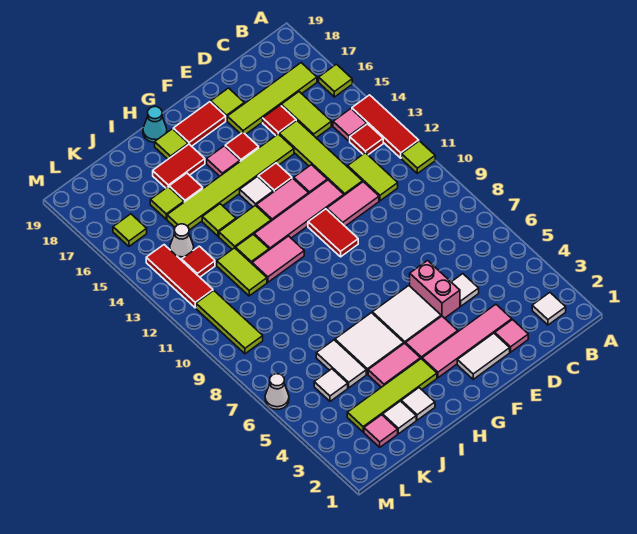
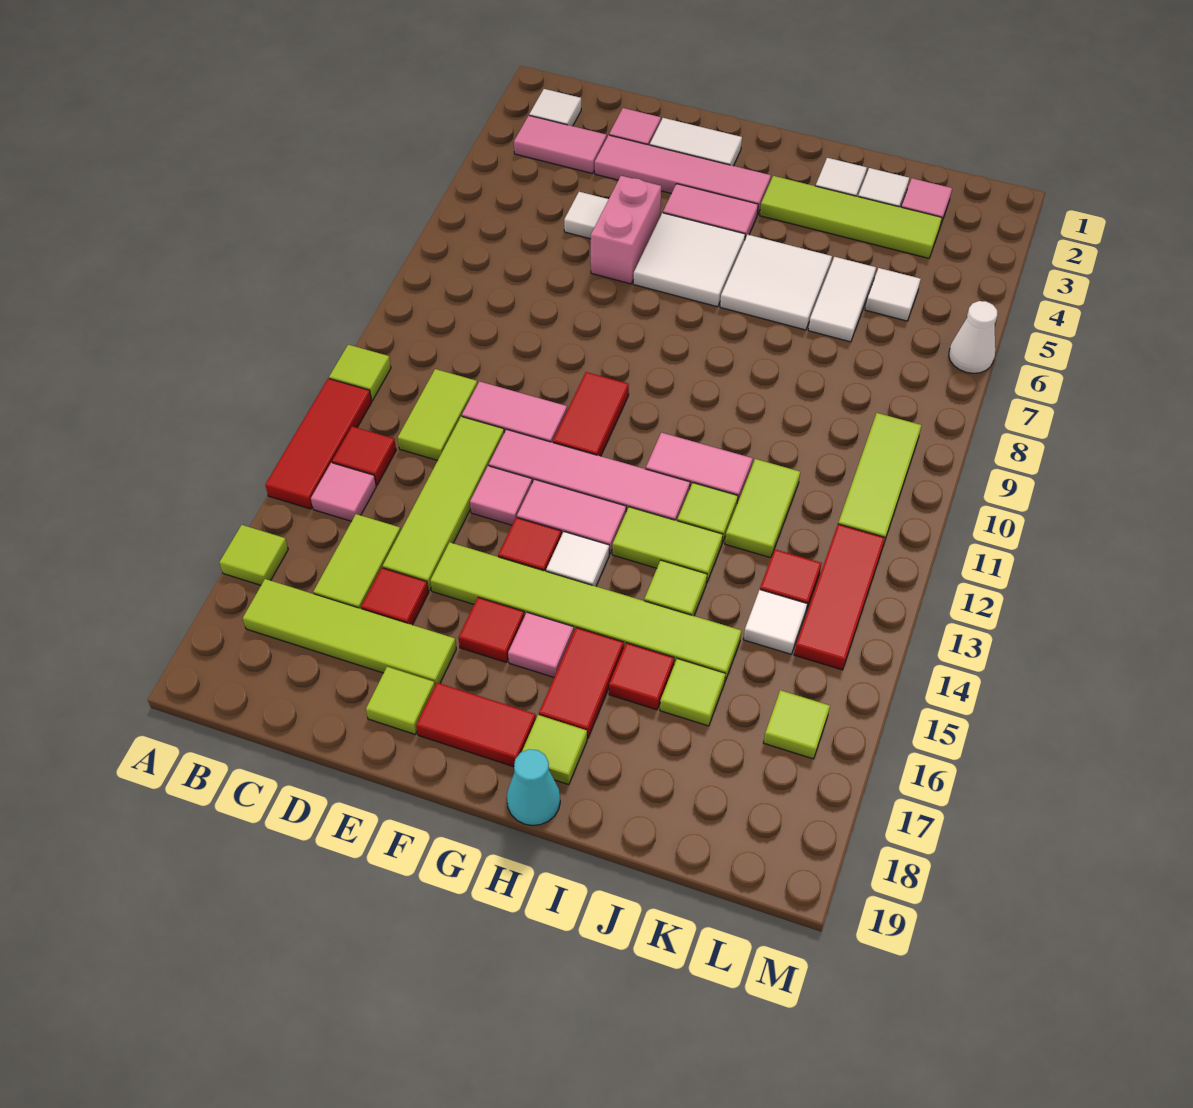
pink tile H4:I4 level 1 -> pink tile B3:C3 level 1
red tile H17:I17 level 1 -> red tile H16:H17 level 1
white cone K14 level 1 -> white tile K14 level 1

